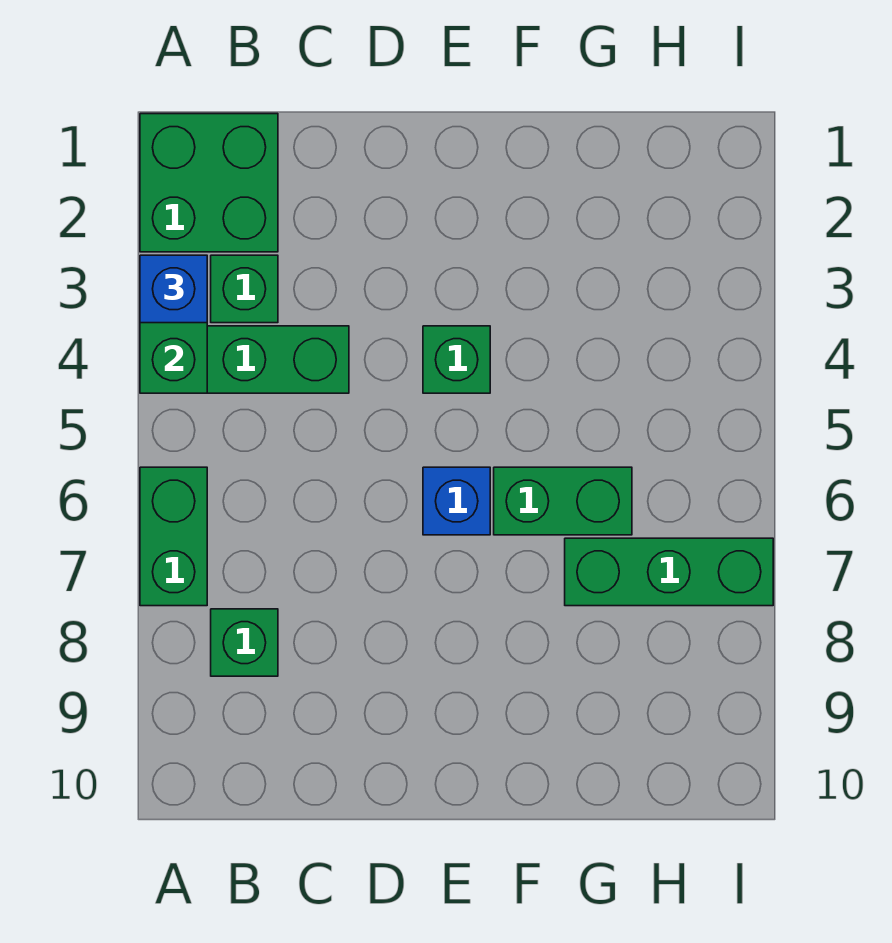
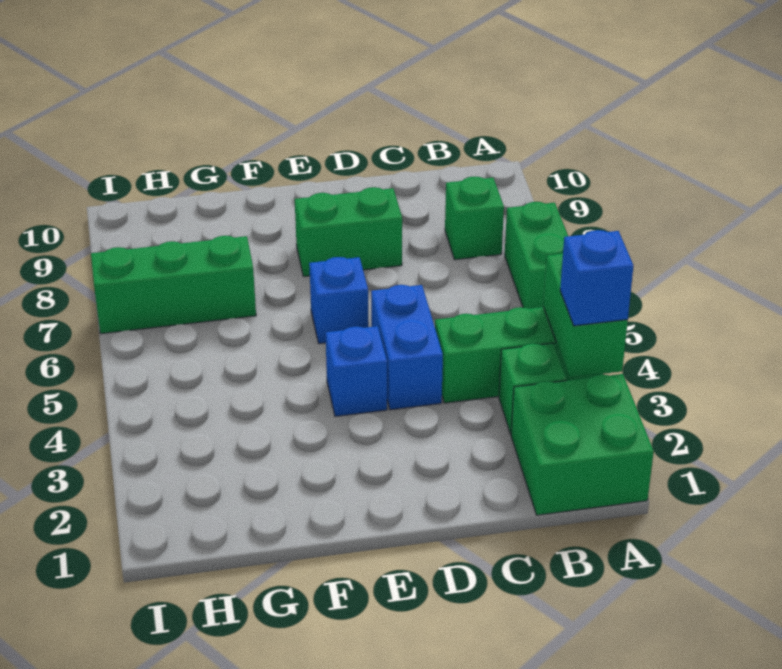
none -> blue brick D4:D5 level 1
green brick E4 level 1 -> blue brick E4 level 1
green brick F6:G6 level 1 -> green brick D8:E8 level 1

